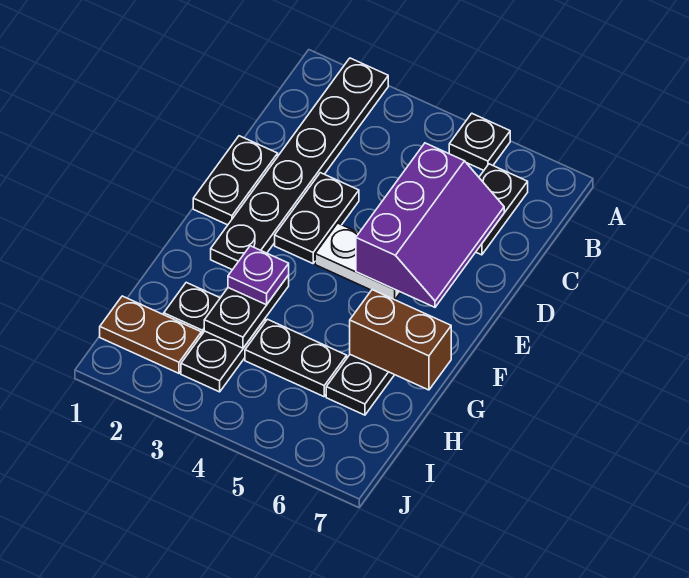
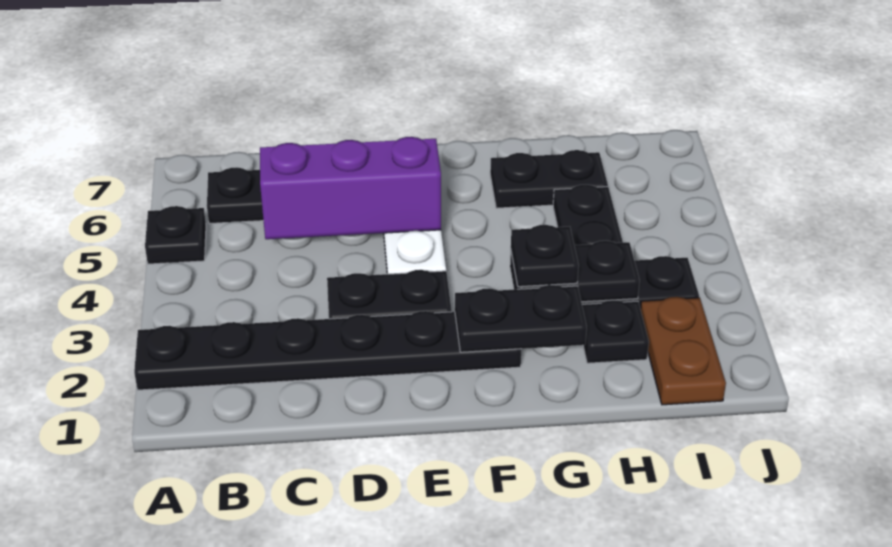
black plate D1:E1 level 1 -> black plate F2:G2 level 2
purple plate G3 level 3 -> black plate G3 level 3
brown brick G6:G7 level 2 -> none

